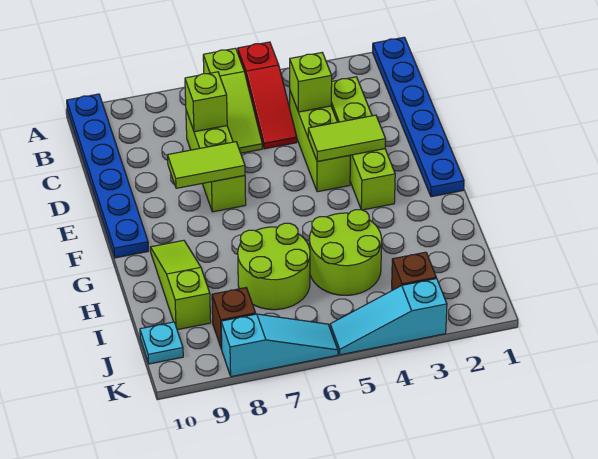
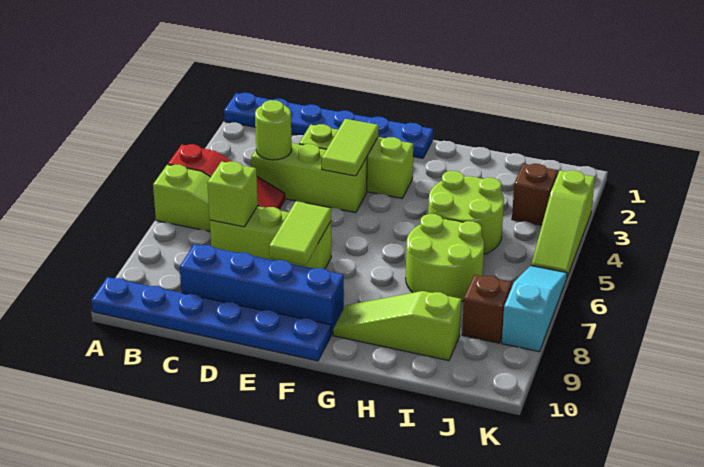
lime brick C3:F3 level 1 -> lime brick D3:F3 level 1
lime brick C4 level 2 -> lime round brick C4 level 2
none -> blue brick C9:F9 level 1
cyan plate J10 level 1 -> none
cyan slope K3:K5 level 1 top 3 -> lime slope K3:K5 level 1 top 3

